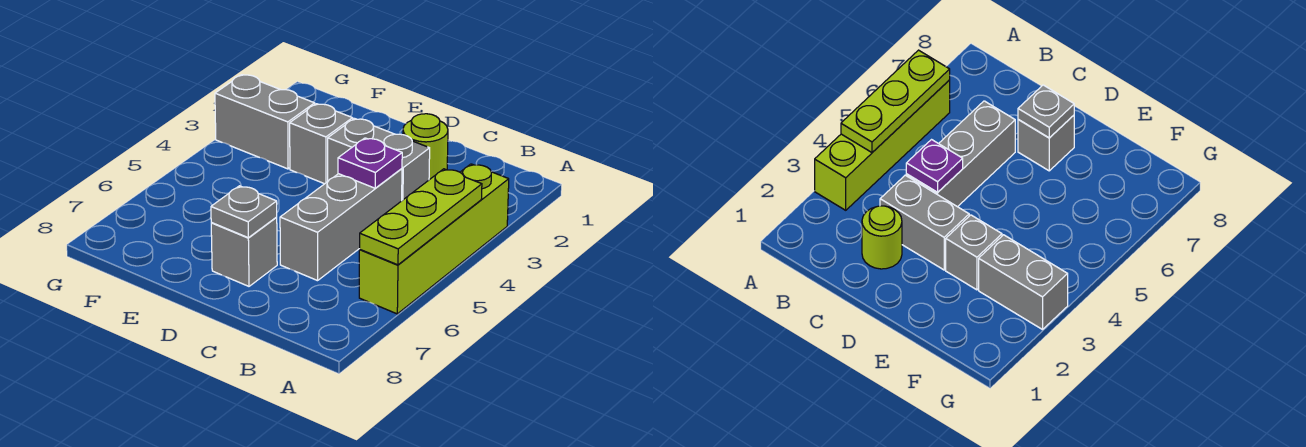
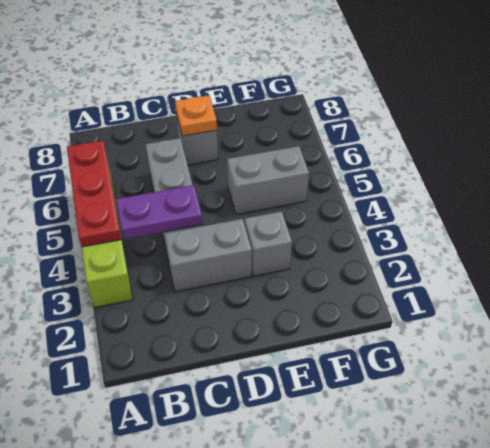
lime plate A4:A6 level 2 -> red plate A4:A6 level 2
lime round brick C2 level 1 -> none
purple plate C4 level 2 -> purple plate B4:C4 level 2
grey plate D7 level 2 -> orange plate D7 level 2
grey brick F3:G3 level 1 -> grey brick E5:F5 level 1

